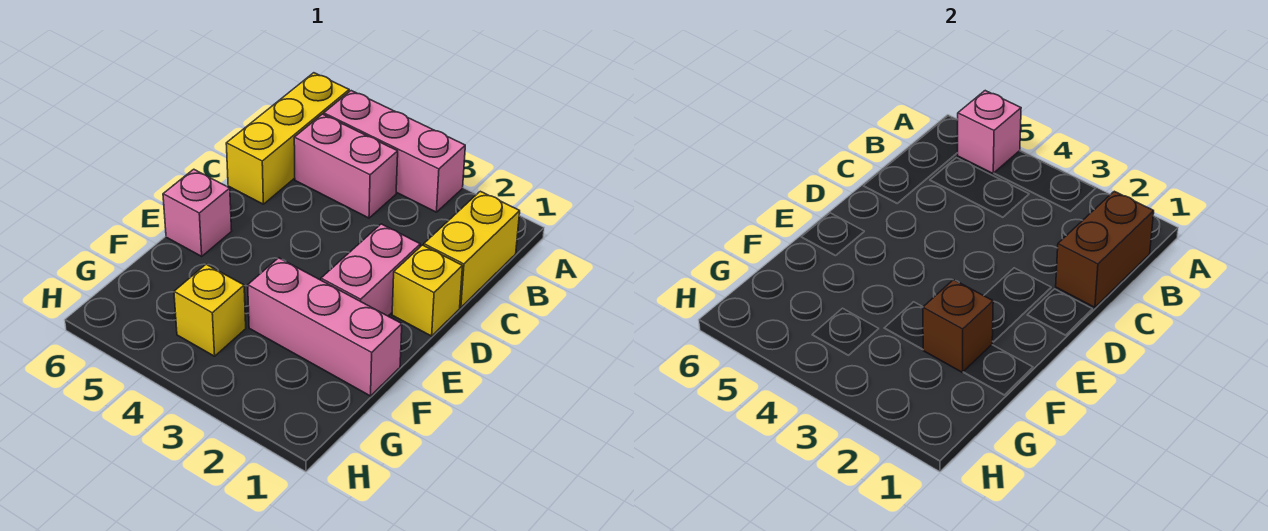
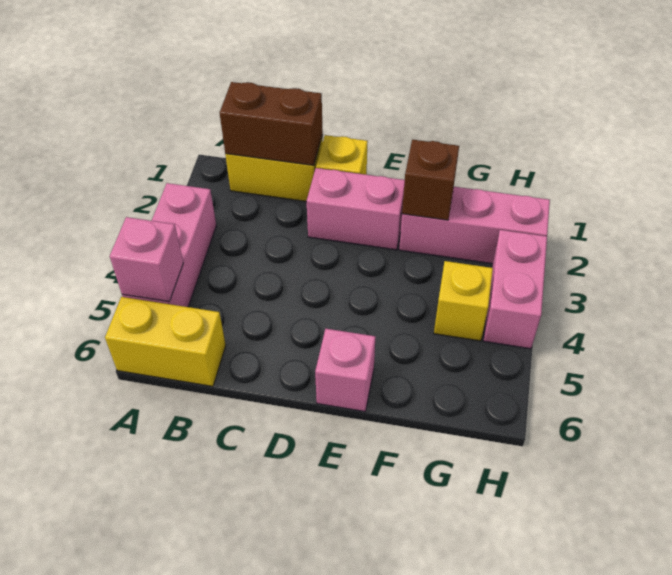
yellow brick A6:C6 level 1 -> yellow brick A6:B6 level 1
pink brick B4:B5 level 1 -> pink brick H3:H4 level 1
pink brick F1:F3 level 1 -> pink brick F2:H2 level 1

